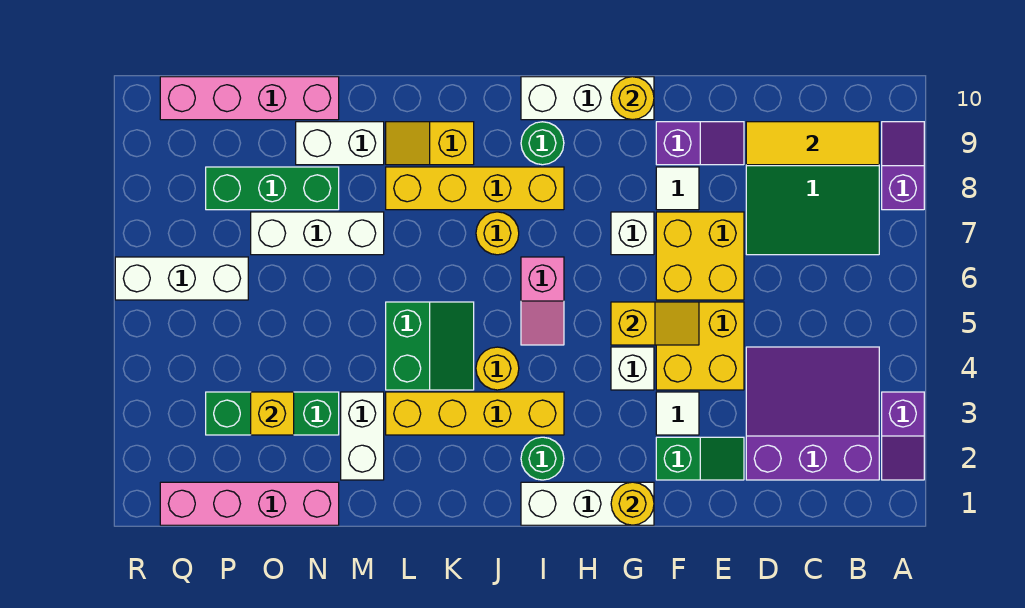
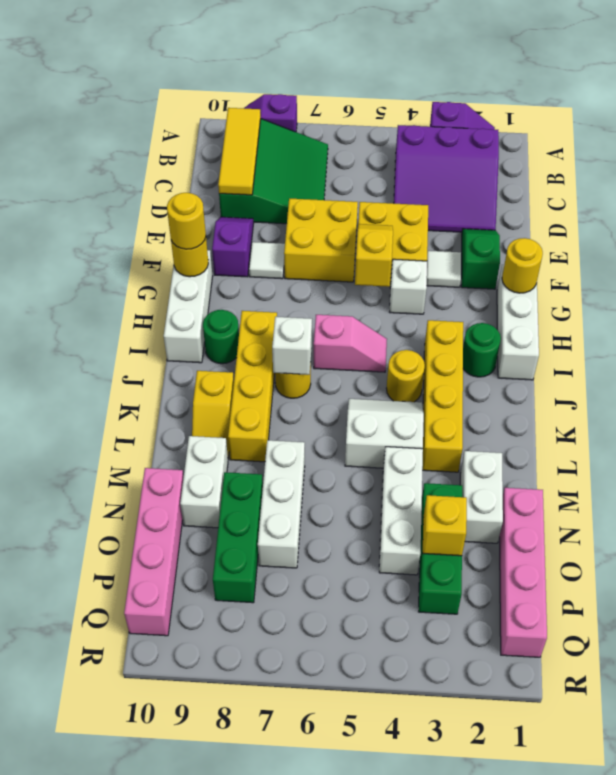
purple slope B2:D4 level 1 top 2 -> purple slope B2:D4 level 1 top B
white brick G7 level 1 -> white brick J7 level 2
none -> yellow round brick G10 level 3
green slope K4:L5 level 1 top L -> white slope K4:L5 level 1 top L
white brick M2:M3 level 1 -> white brick M2:N2 level 1
white brick P6:R6 level 1 -> white brick M4:O4 level 1

